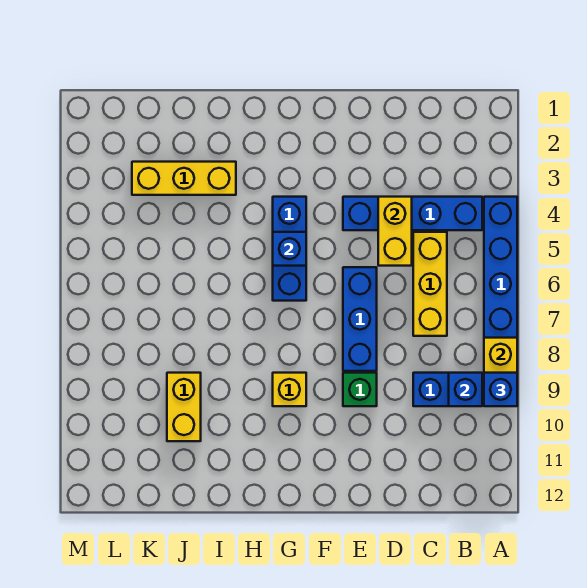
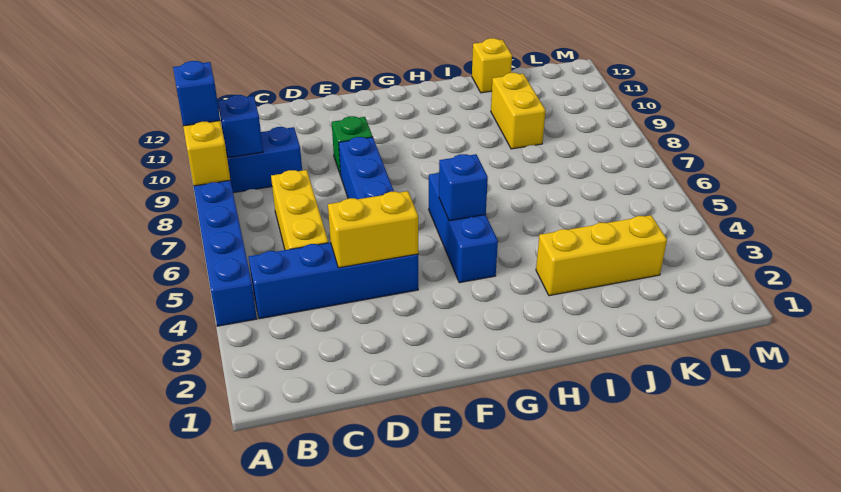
yellow brick D4:D5 level 2 -> yellow brick D4:E4 level 2
yellow brick G9 level 1 -> yellow brick J12 level 1

